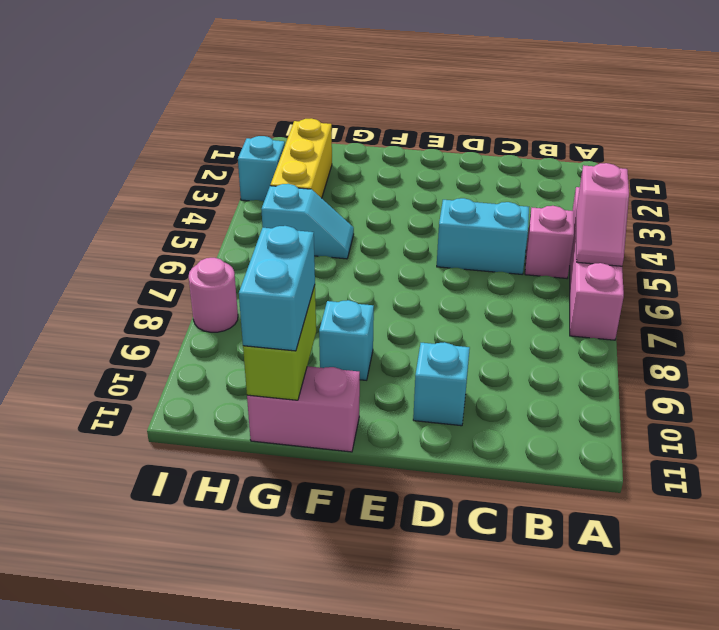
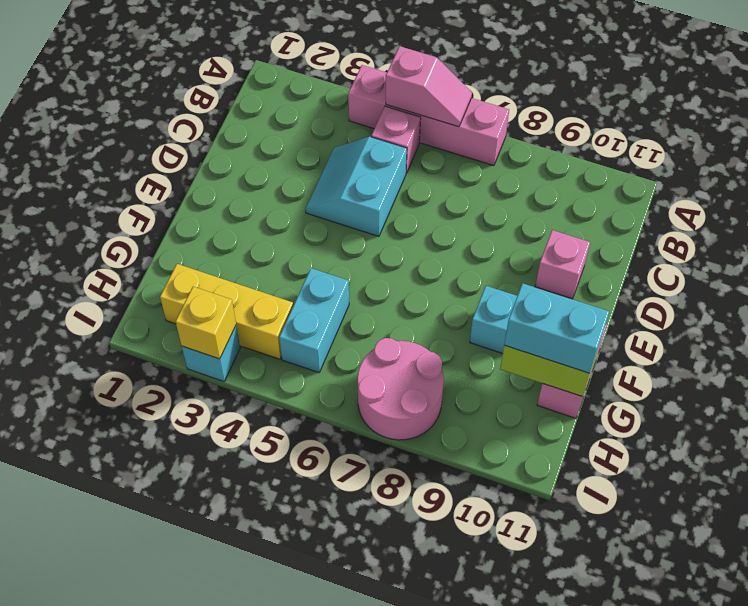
cyan brick D10 level 1 -> pink brick D10 level 1
cyan slope G5:H5 level 1 top H -> cyan brick G5:H5 level 1
none -> yellow brick I3 level 2
pink round brick I8 level 1 -> pink round brick H7:I8 level 1

